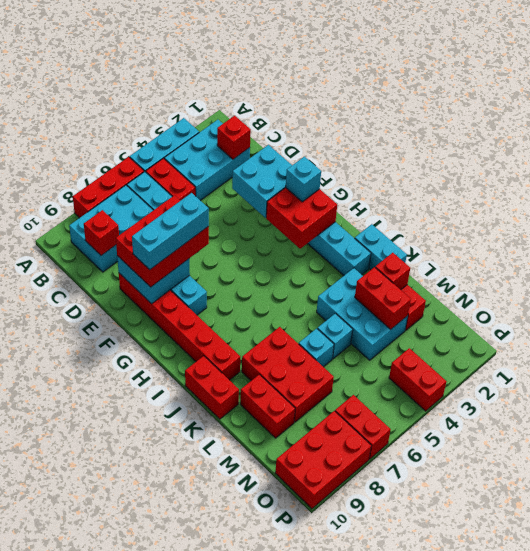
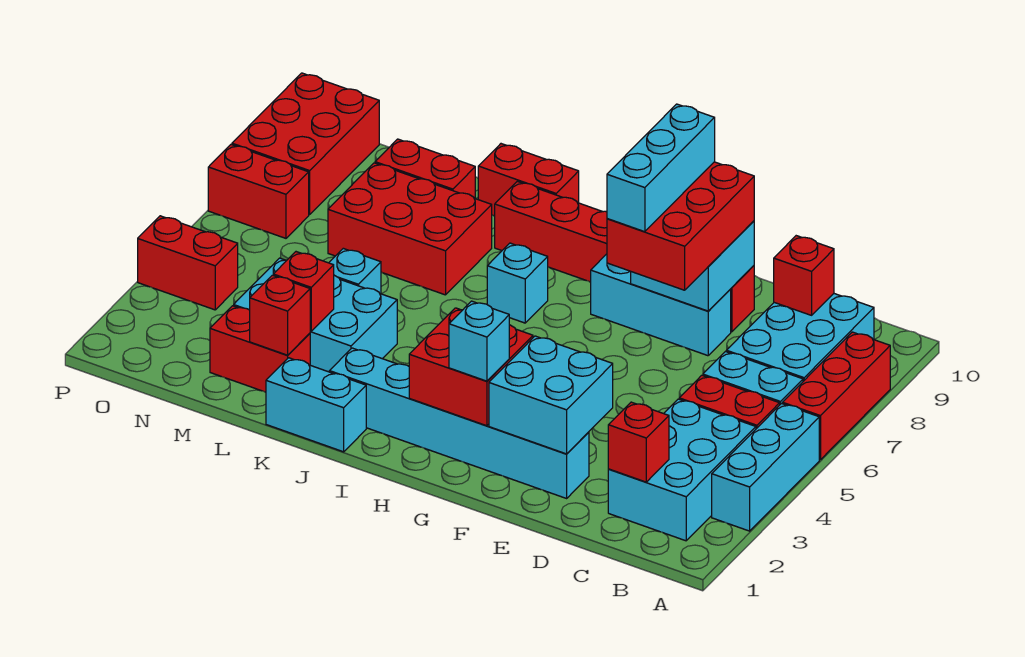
red brick L3:M3 level 2 -> red brick L3 level 2
cyan brick L6 level 1 -> cyan brick I7 level 1

